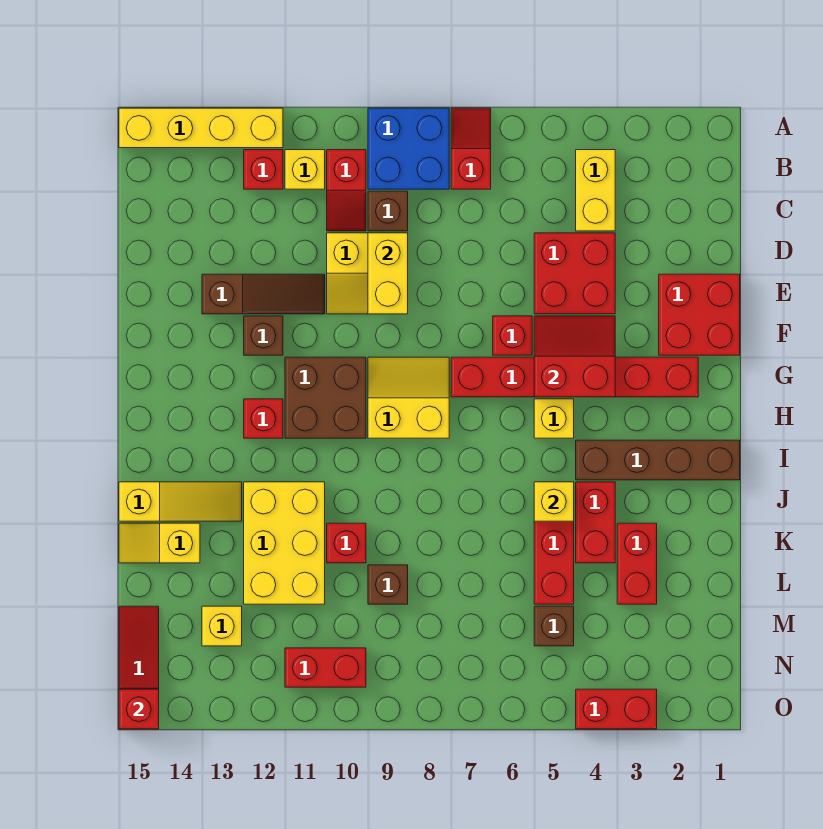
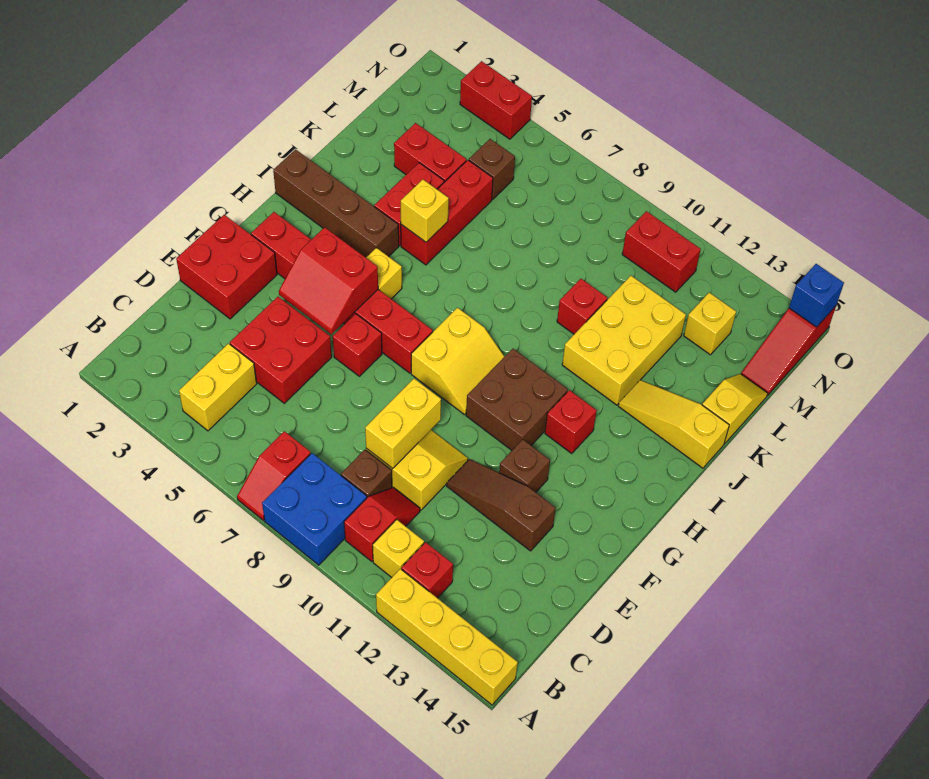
yellow slope G8:H9 level 1 top H -> yellow slope G8:H9 level 1 top 8
red brick K3:L3 level 1 -> red brick L3:L4 level 1
yellow slope K14:K15 level 1 top 14 -> yellow slope K15:L15 level 1 top K
brown brick L9 level 1 -> none
red brick O15 level 2 -> blue brick O15 level 2

